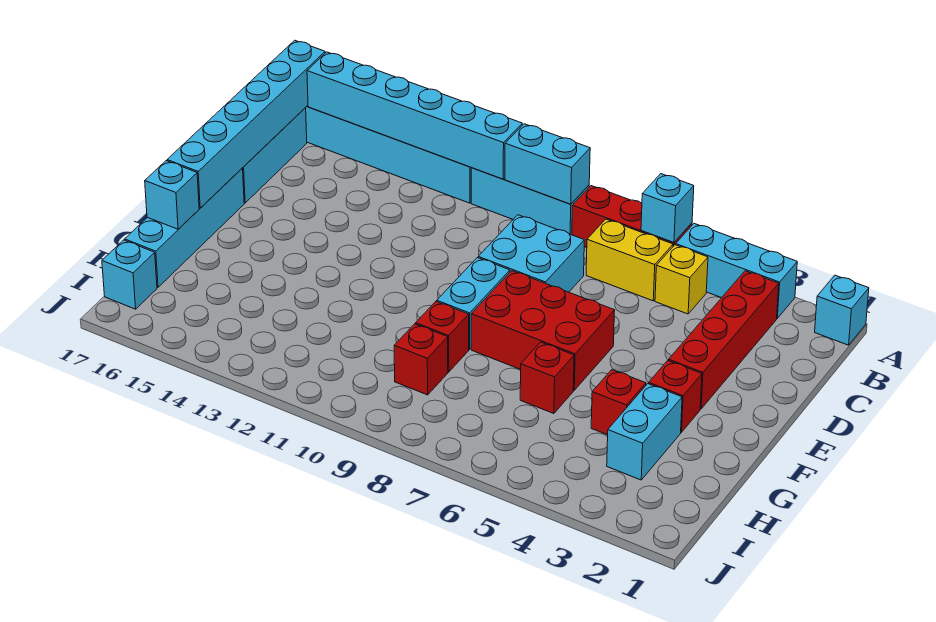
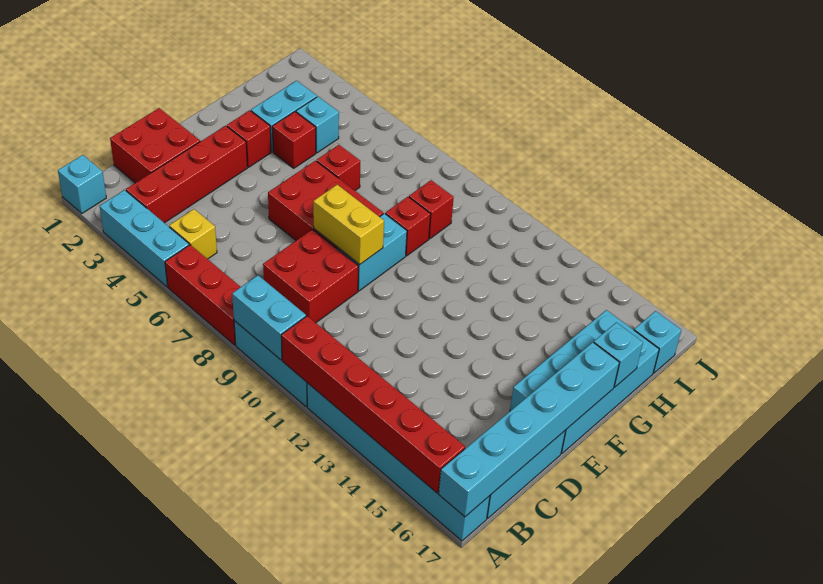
cyan brick A6 level 2 -> cyan brick H4 level 1
cyan brick A11:A16 level 2 -> red brick A11:A16 level 2
yellow brick B6:B7 level 1 -> yellow brick E8:E9 level 2
none -> red brick C1:D2 level 1
cyan brick C8:D9 level 1 -> red brick C8:D9 level 1
cyan brick E17:H17 level 1 -> cyan brick E16:H17 level 1

